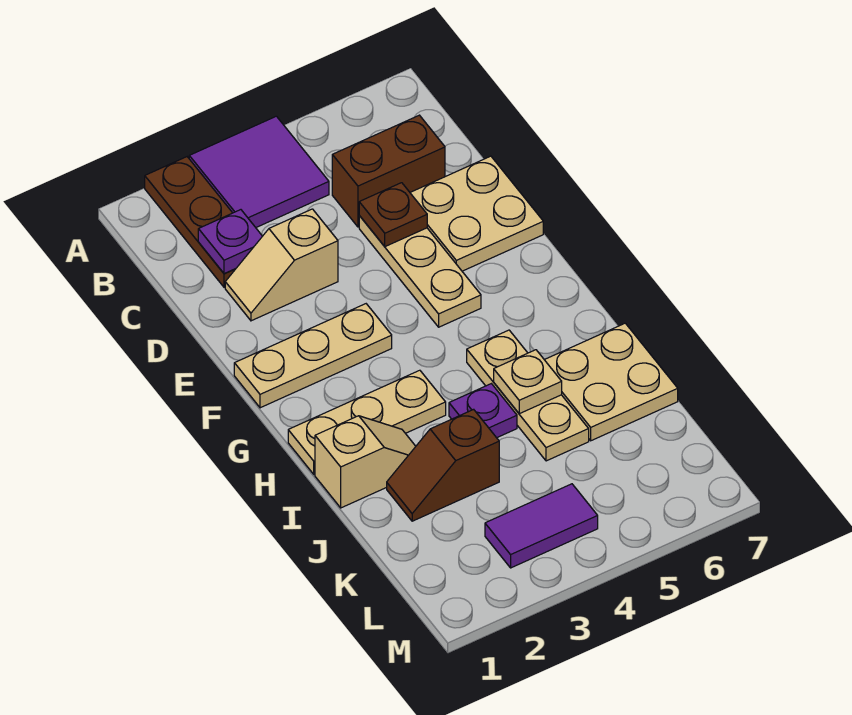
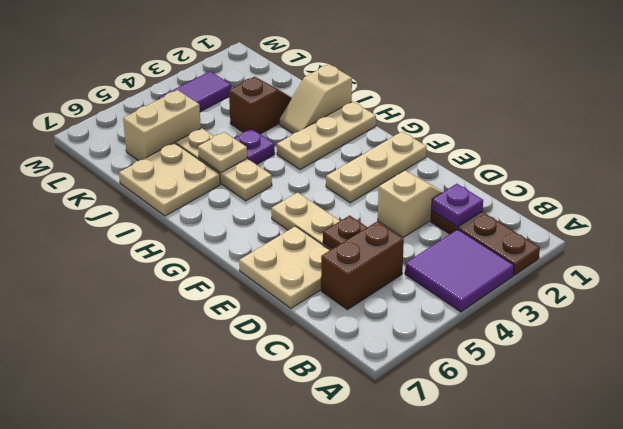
none -> tan brick K5:K6 level 1

